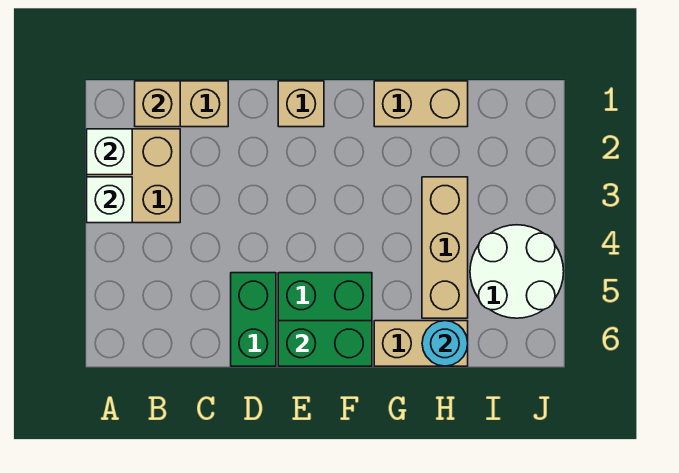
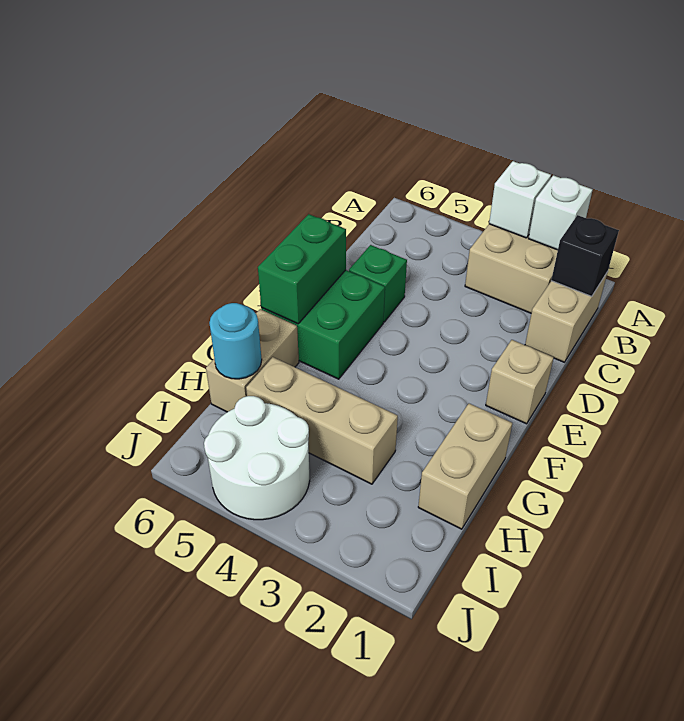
tan brick B1 level 2 -> black brick B1 level 2
green brick D5:D6 level 1 -> green brick D5 level 1

